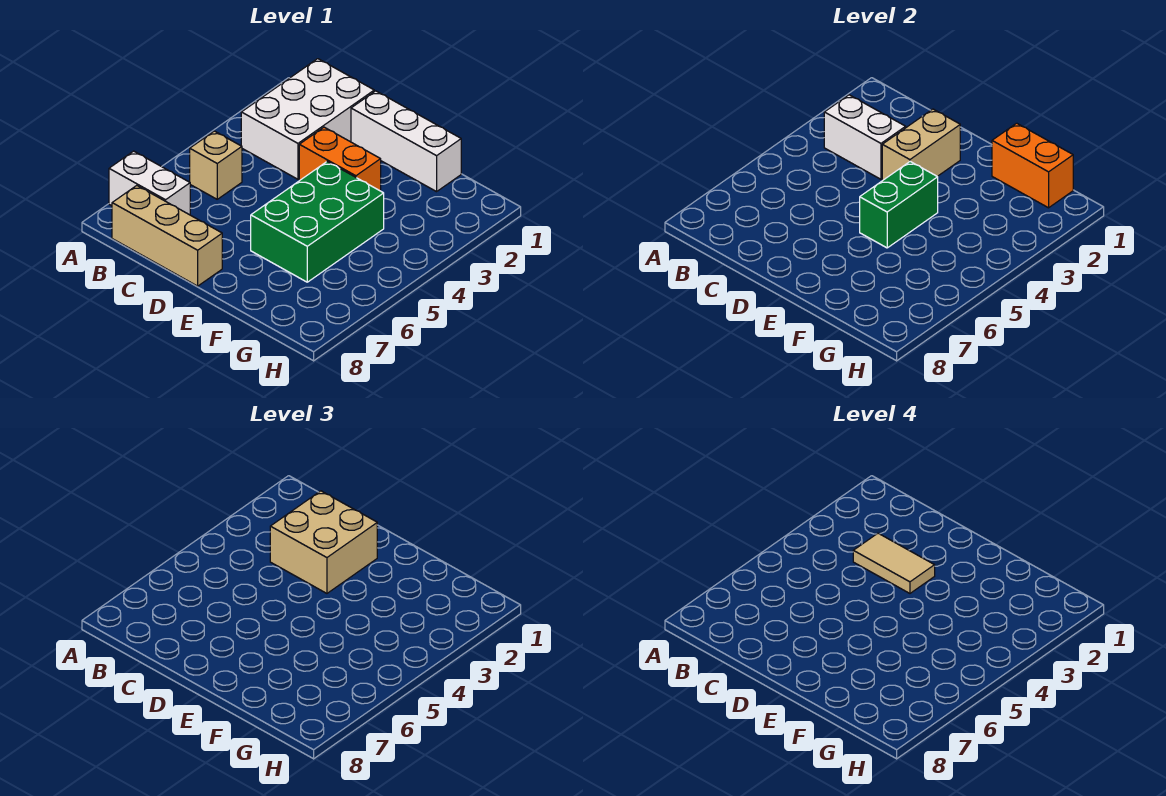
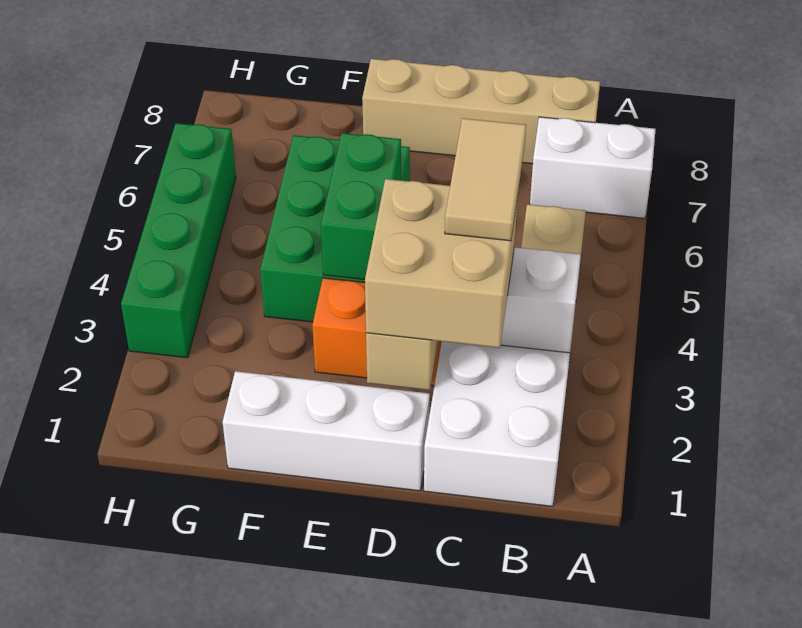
tan brick B8:D8 level 1 -> tan brick B8:E8 level 1
tan tile C3:D3 level 4 -> tan tile C3:C4 level 4
orange brick F1:G1 level 2 -> none
none -> green brick H3:H6 level 1

